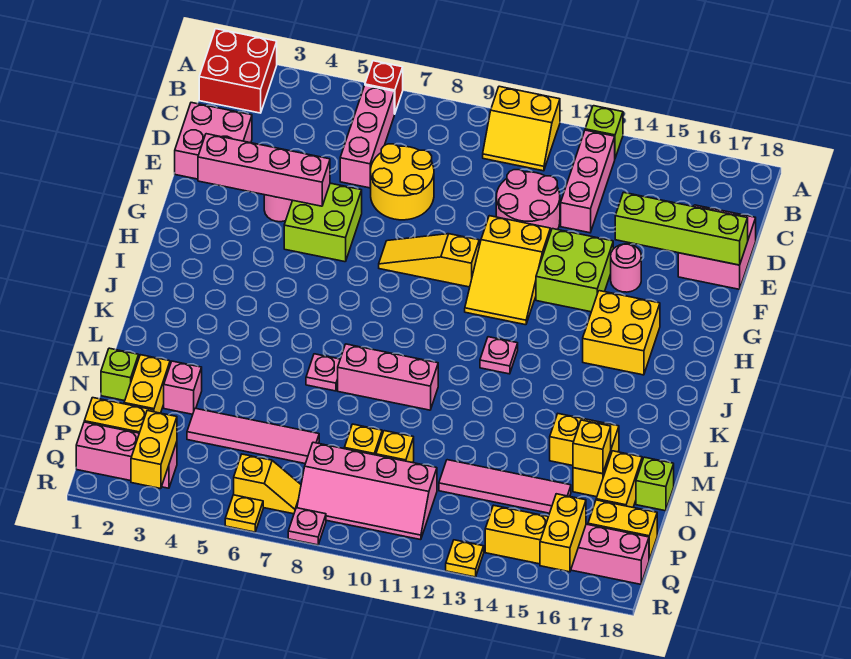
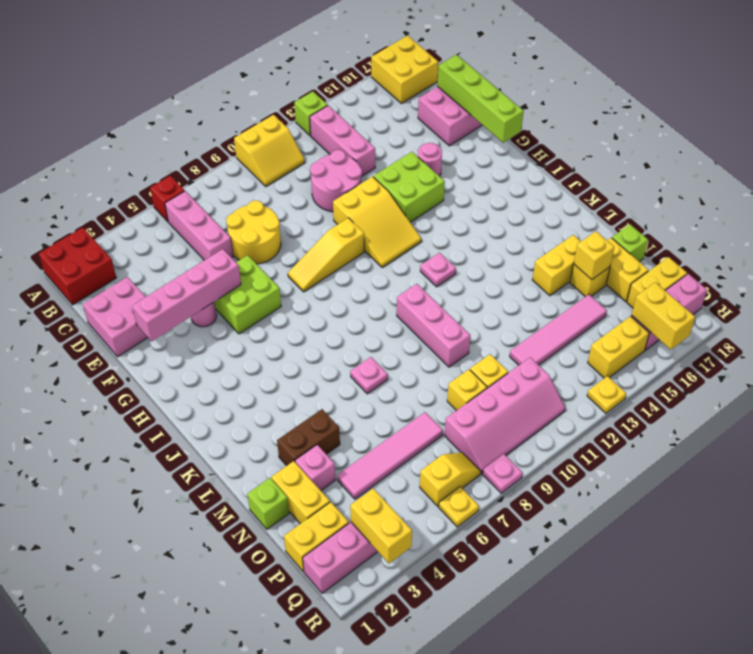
lime brick E15:E18 level 2 -> lime brick D18:G18 level 2
yellow brick H15:I16 level 1 -> yellow brick A17:B18 level 1
pink brick L8:L10 level 1 -> pink brick K10:M10 level 1
none -> brown brick M3:M4 level 1

